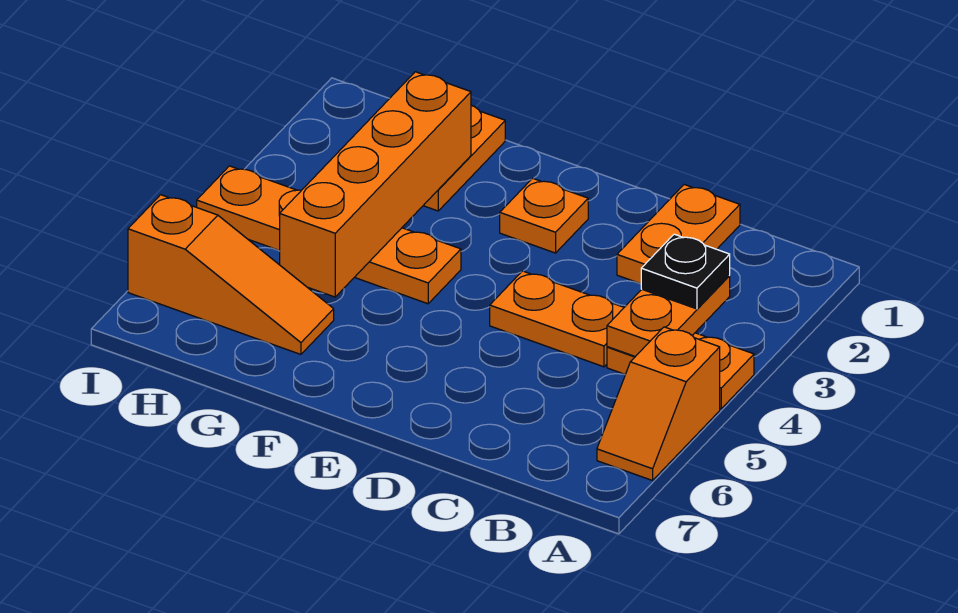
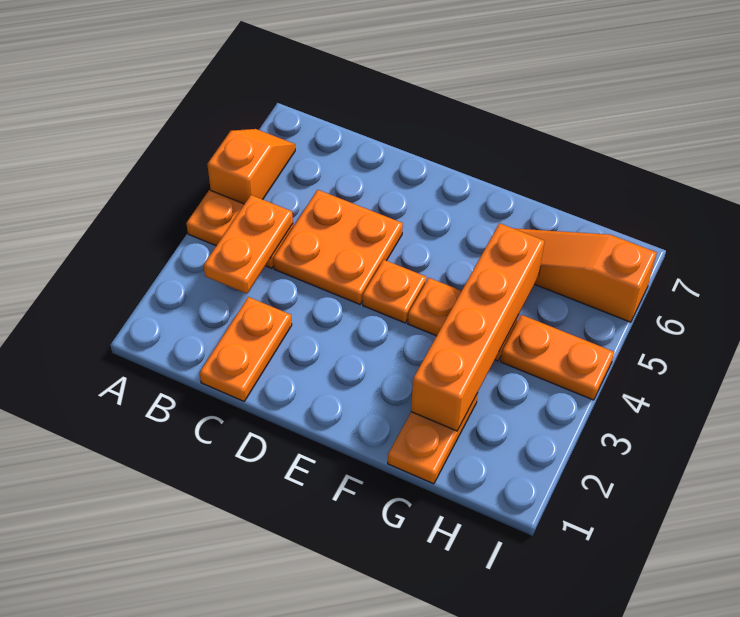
black plate B3 level 3 -> none
orange plate C4:D4 level 1 -> orange plate C4:D5 level 1
orange plate E2 level 1 -> orange plate E4 level 1

